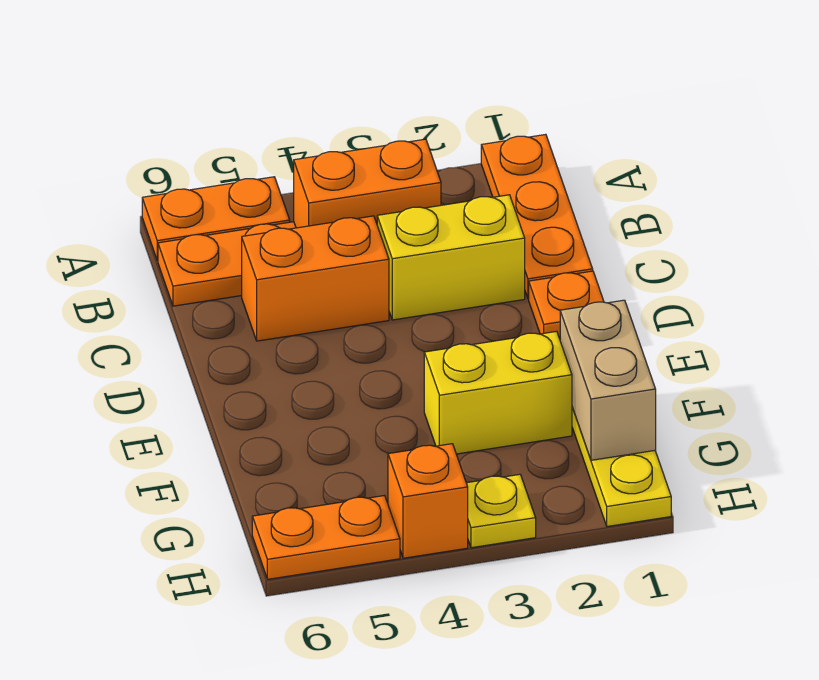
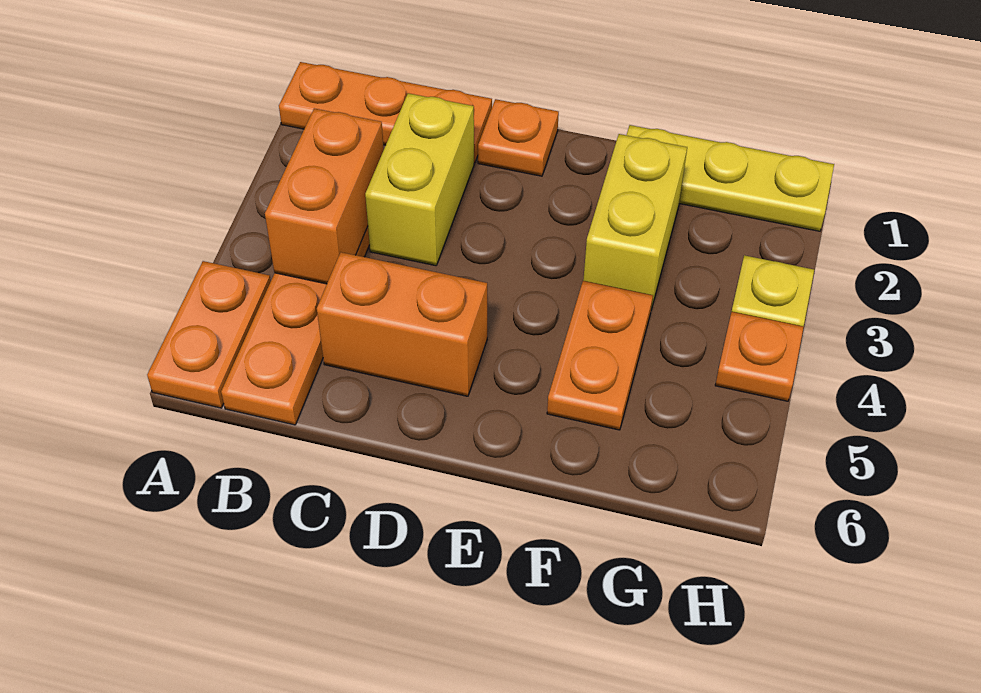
orange brick C4:C5 level 1 -> orange brick C5:D5 level 1
tan brick F1:G1 level 2 -> none
orange brick H4 level 1 -> orange plate H4 level 1
orange plate H5:H6 level 1 -> orange plate F4:F5 level 1

